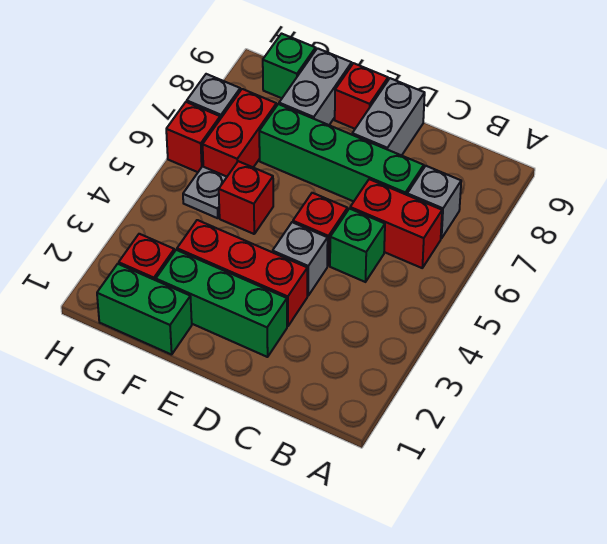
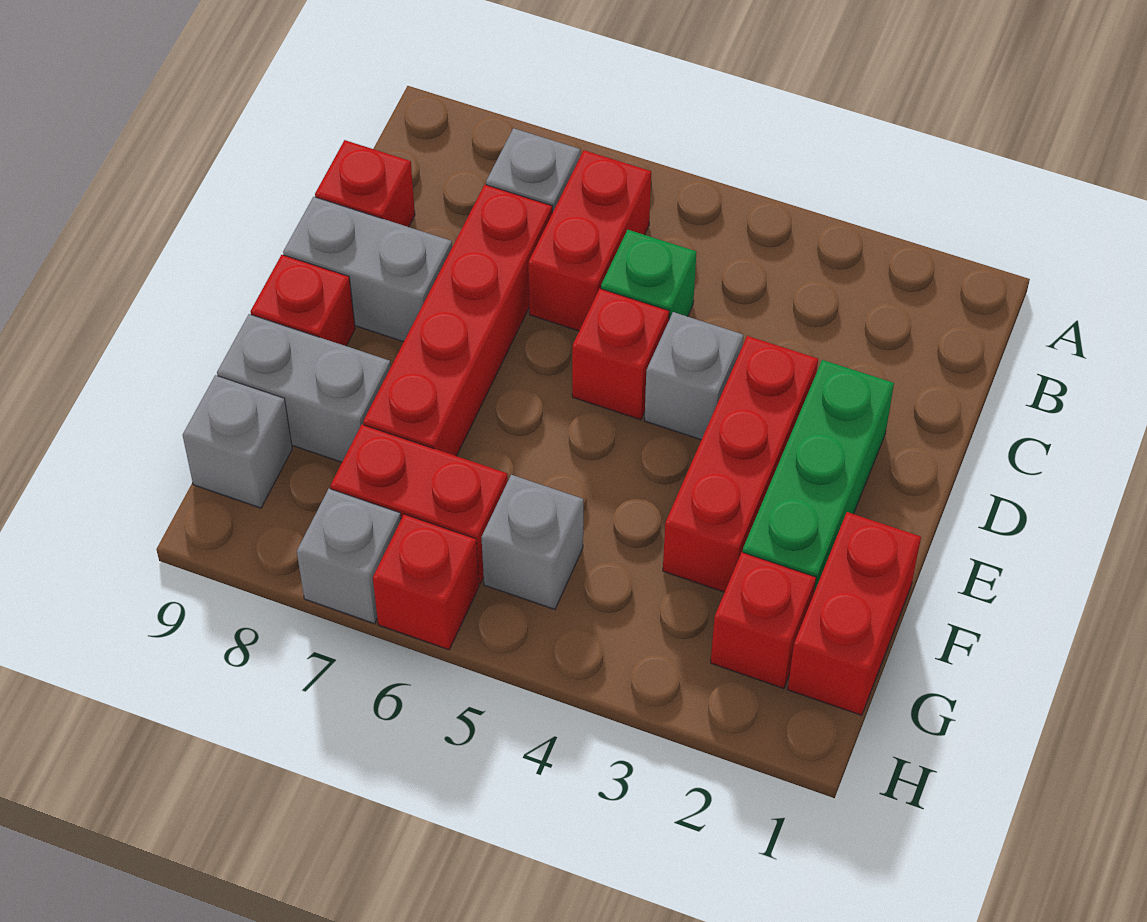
green brick C7:F7 level 1 -> red brick C7:F7 level 1
green brick F1:G1 level 1 -> red brick F1:G1 level 1
red brick F5 level 1 -> red brick C9 level 1
grey plate G5 level 1 -> grey brick G5 level 1
green brick G9 level 1 -> grey brick G9 level 1

